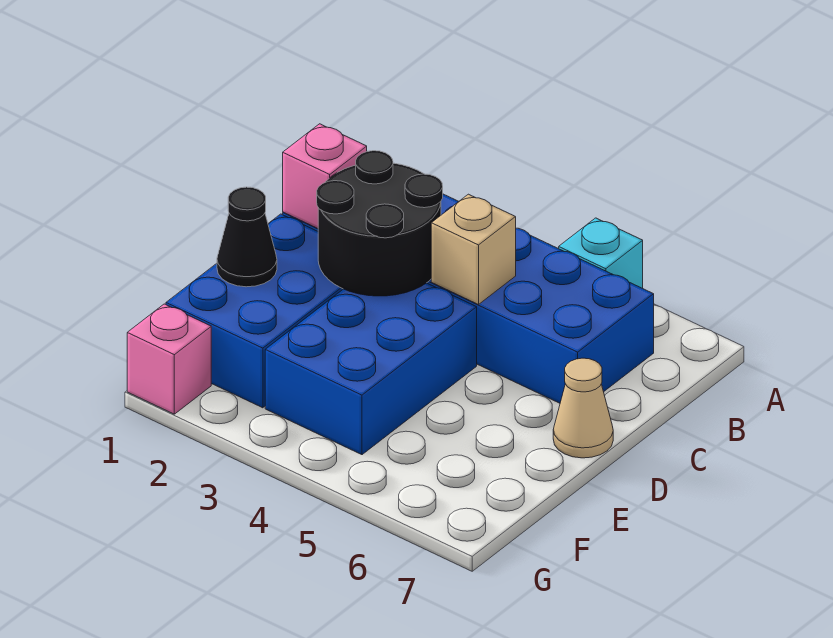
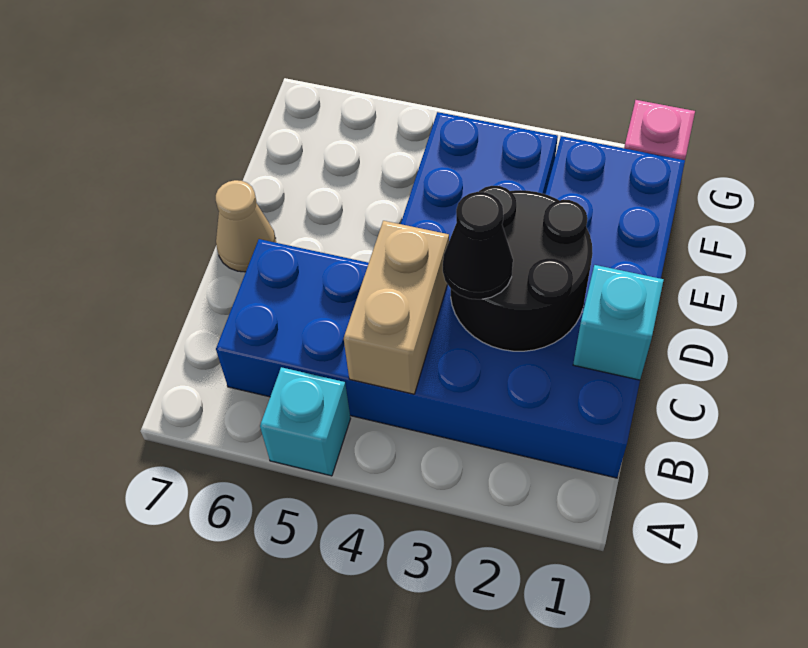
pink brick C1 level 2 -> cyan brick C1 level 2
tan brick C4 level 2 -> tan brick B4:C4 level 2
black cone E1 level 2 -> black cone C3 level 3

